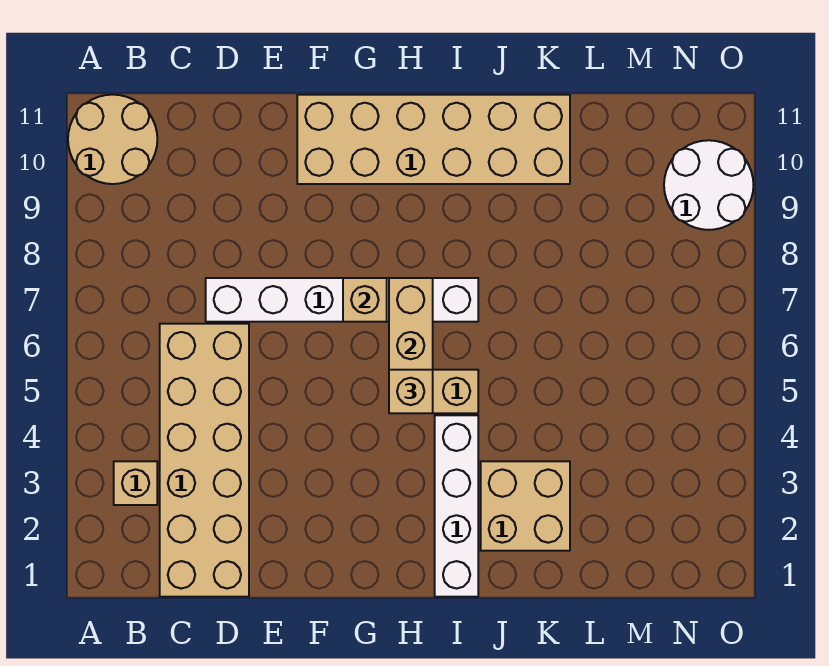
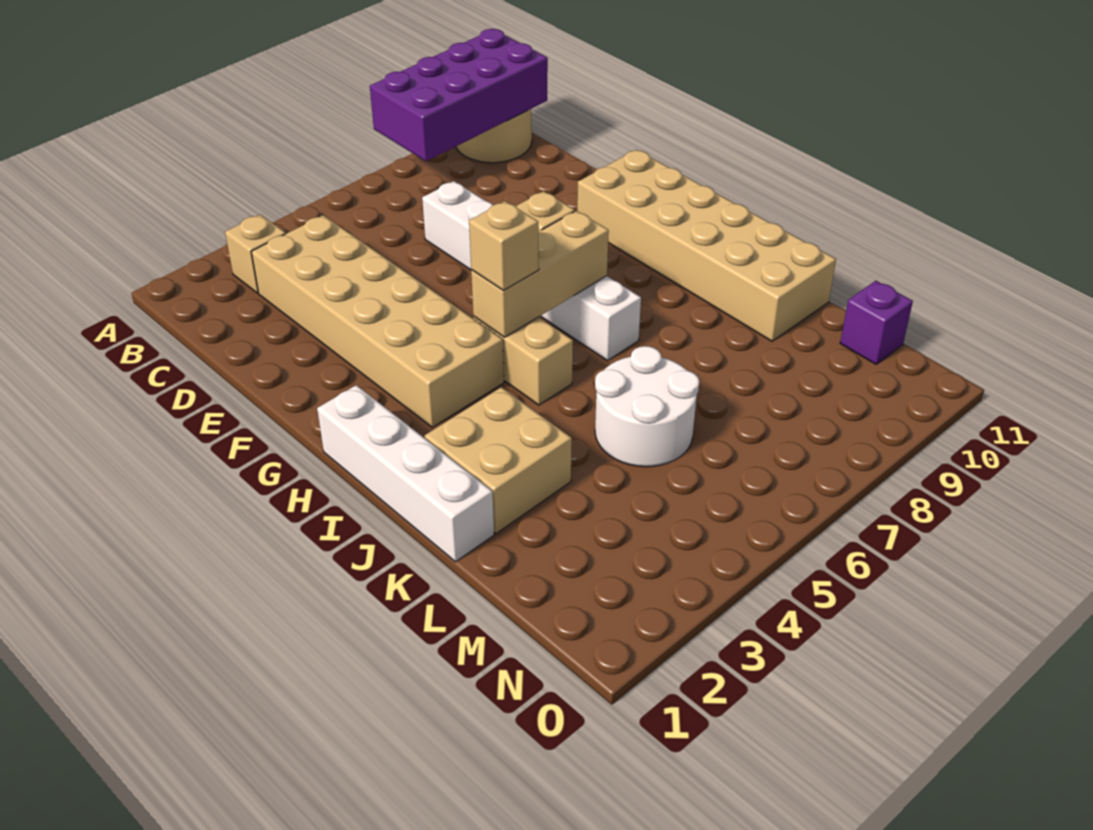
none -> purple brick A8:B11 level 2
tan brick C1:D6 level 1 -> tan brick C3:H4 level 1
white brick I1:I4 level 1 -> white brick H1:K1 level 1
none -> purple brick M11 level 1
white round brick N9:O10 level 1 -> white round brick K5:L6 level 1

